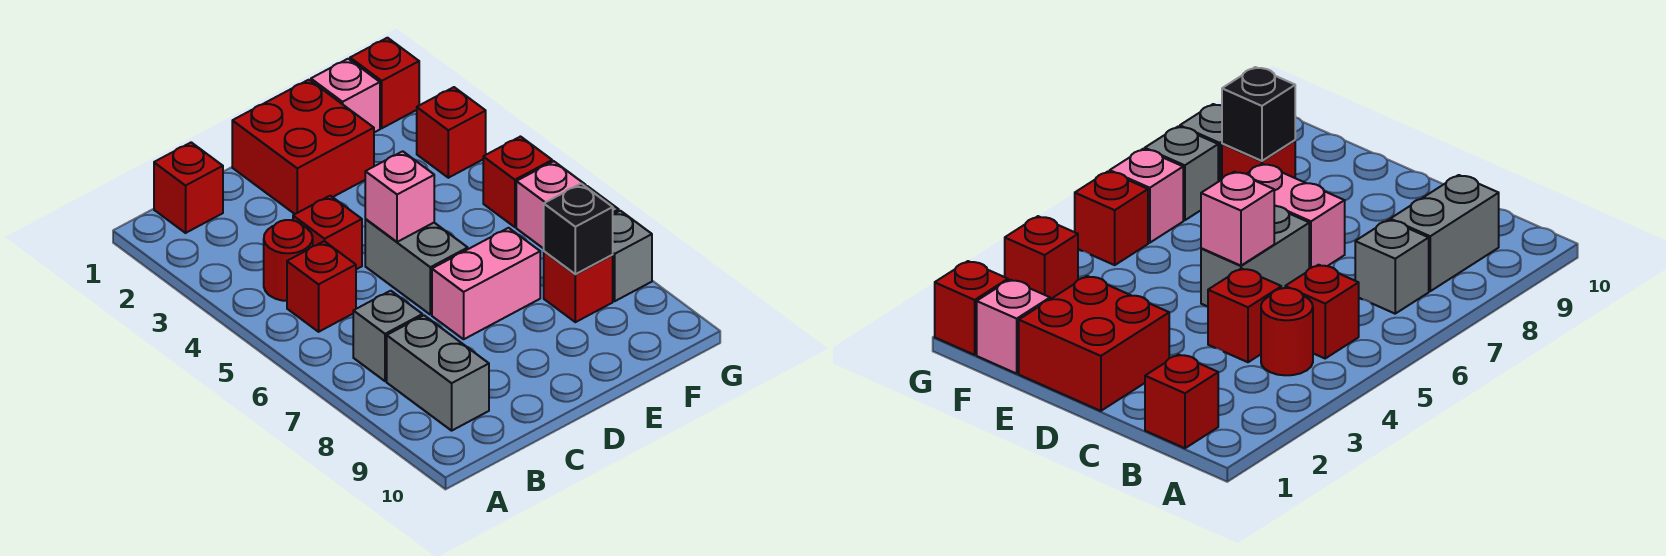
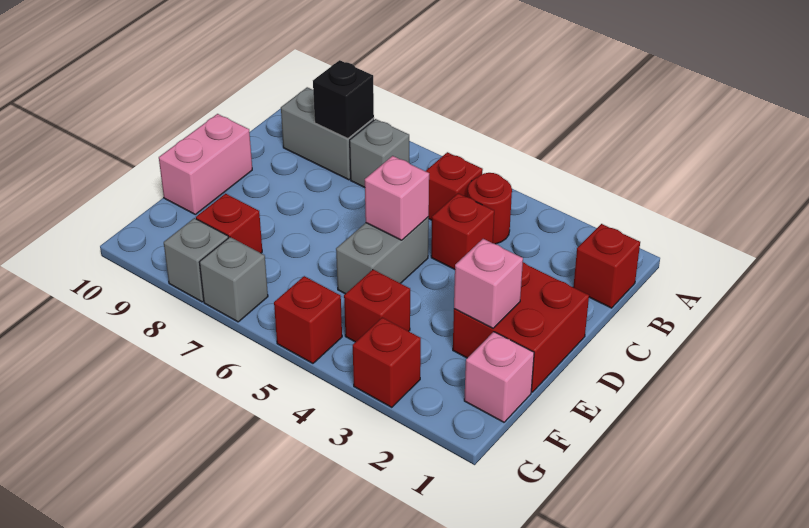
grey brick D5:D6 level 1 -> grey brick D5:E5 level 1
pink brick D7:E7 level 1 -> pink brick D10:E10 level 1
black brick F8 level 2 -> black brick B8 level 2
red brick G1 level 1 -> red brick F4 level 1
pink brick G6 level 1 -> pink brick E2 level 2

